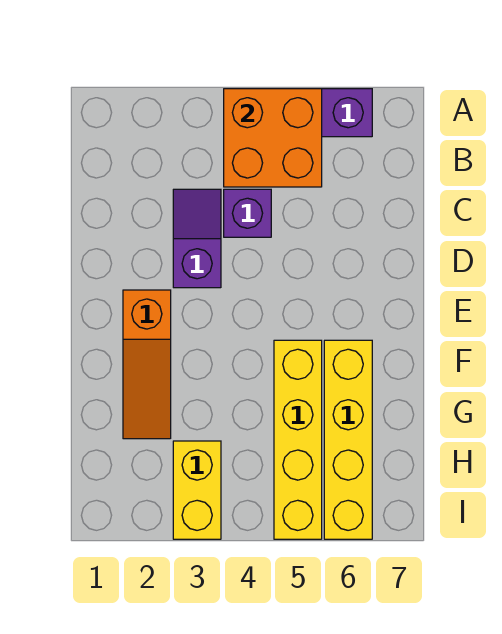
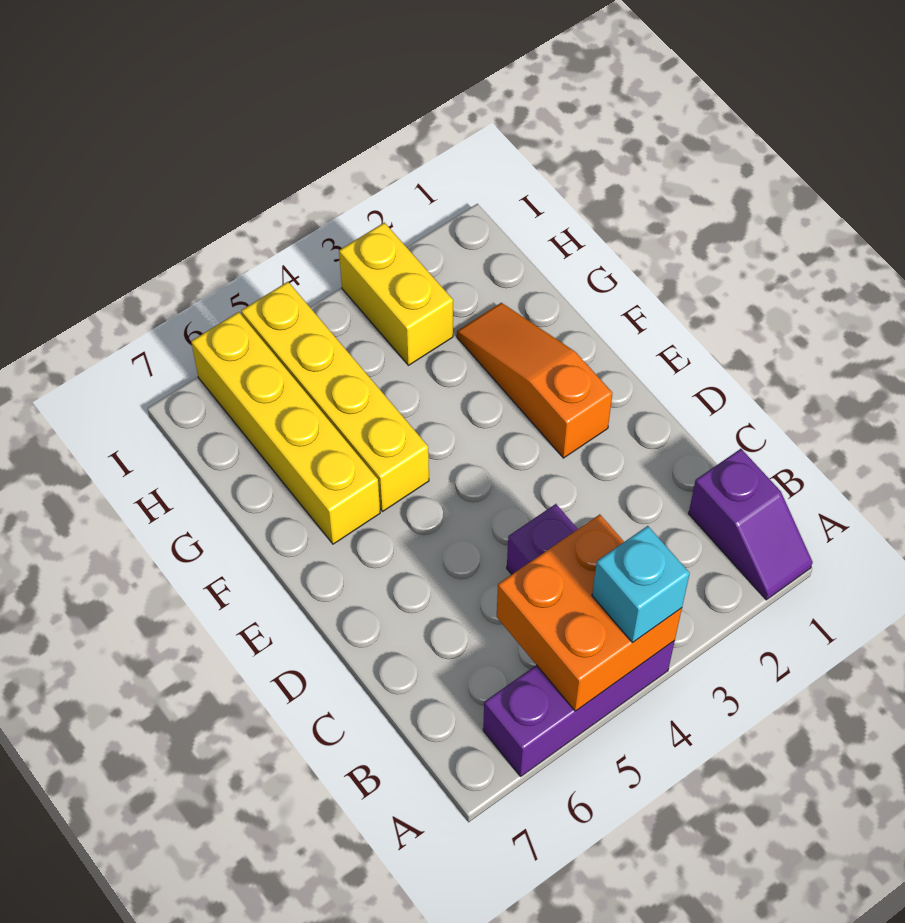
none -> cyan brick A4 level 3
purple slope C3:D3 level 1 top D -> purple slope A1:B1 level 1 top B

